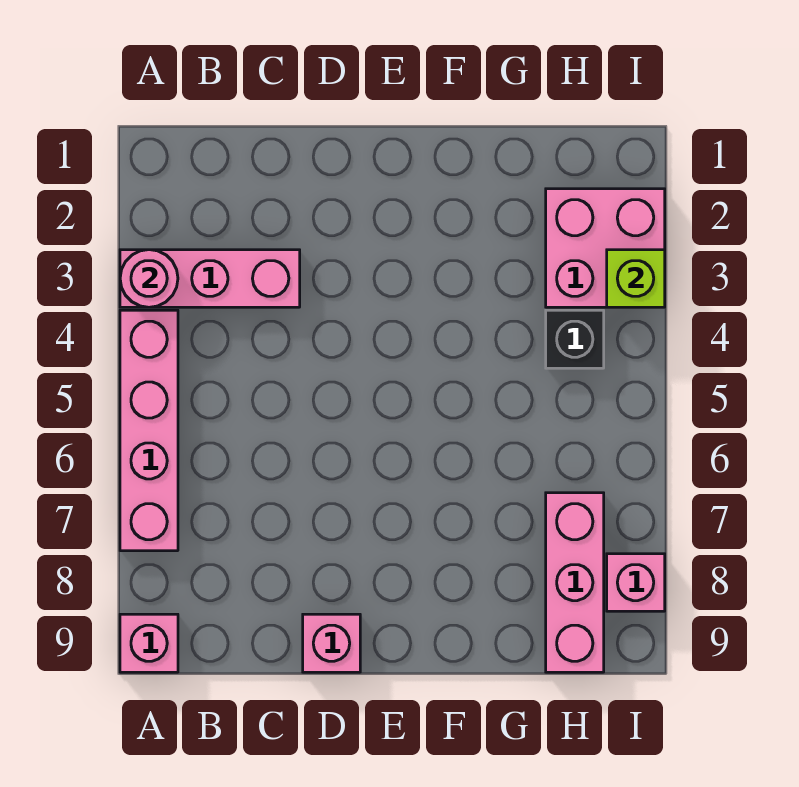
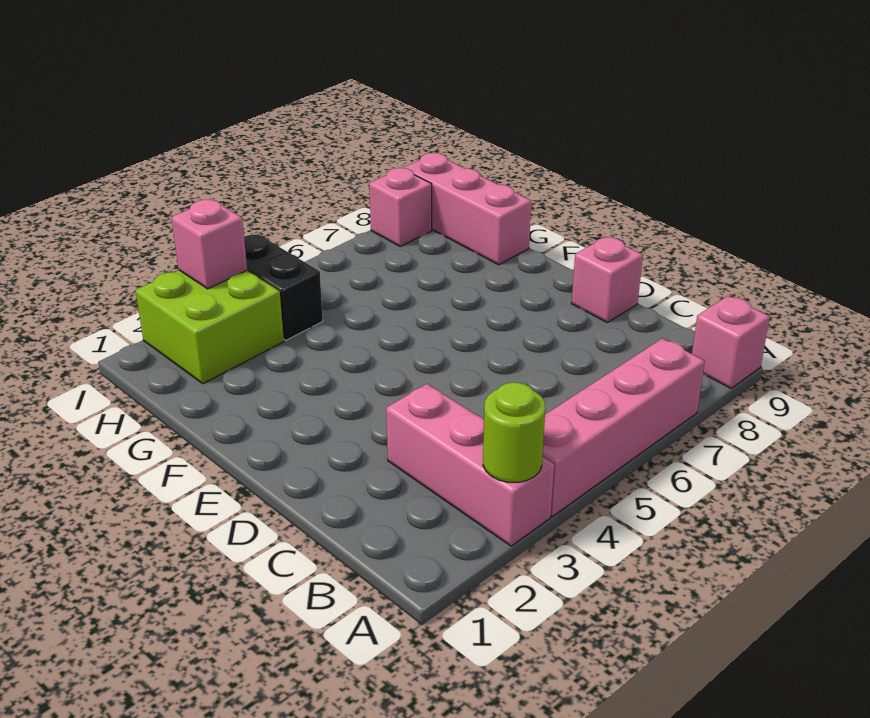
pink round brick A3 level 2 -> lime round brick A3 level 2
pink brick H2:I3 level 1 -> lime brick H2:I3 level 1
black brick H4 level 1 -> black brick H4:I4 level 1
pink brick H7:H9 level 1 -> pink brick G9:I9 level 1
lime brick I3 level 2 -> pink brick I3 level 2

